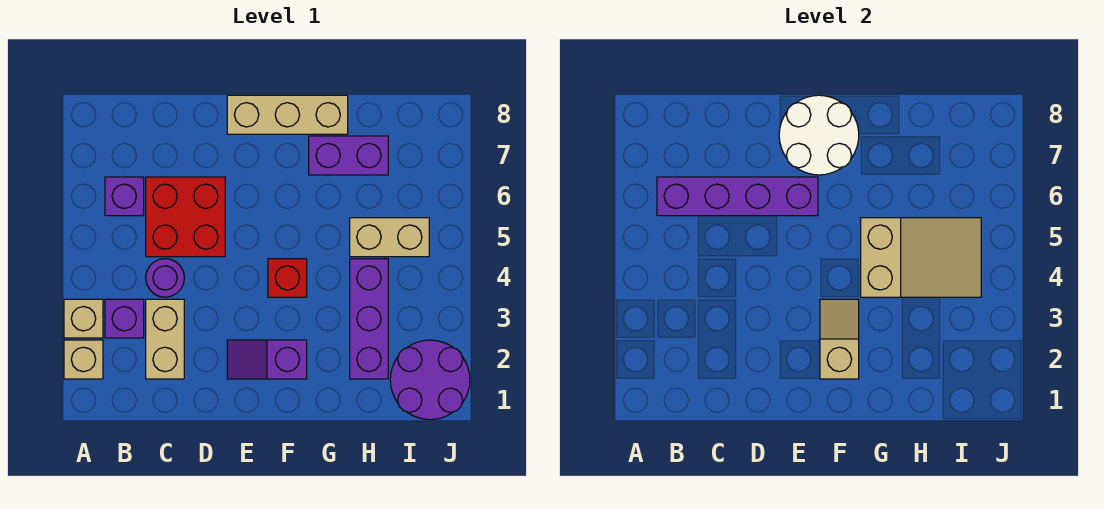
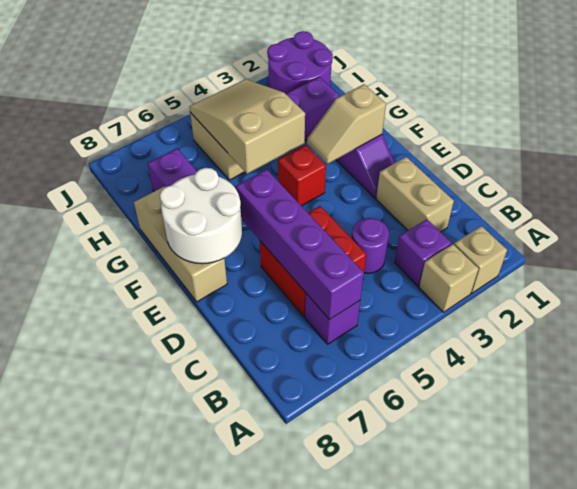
tan brick C2:C3 level 1 -> tan brick C2:D2 level 1

